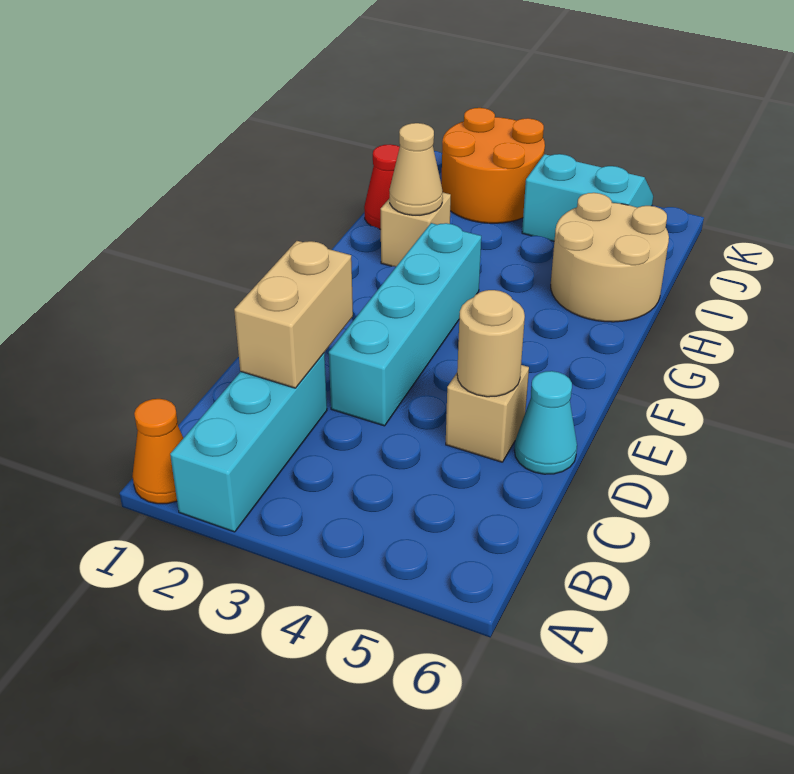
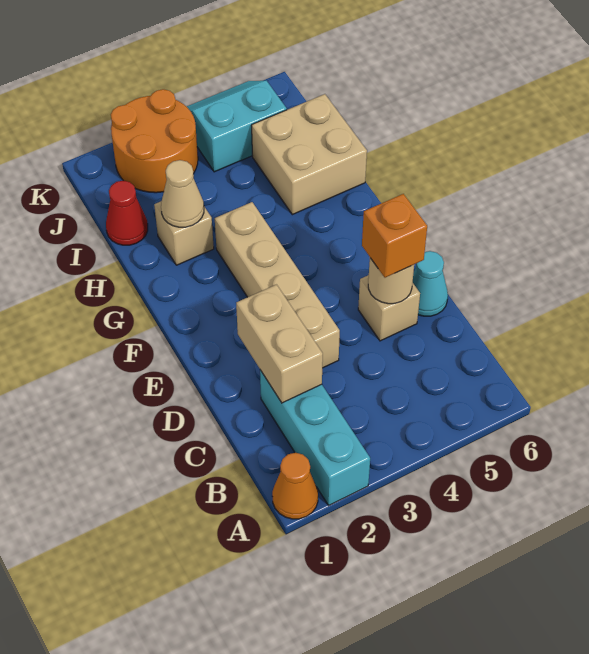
cyan brick D3:G3 level 1 -> tan brick D3:G3 level 1
none -> orange brick D5 level 3
tan round brick H5:I6 level 1 -> tan brick H5:I6 level 1

